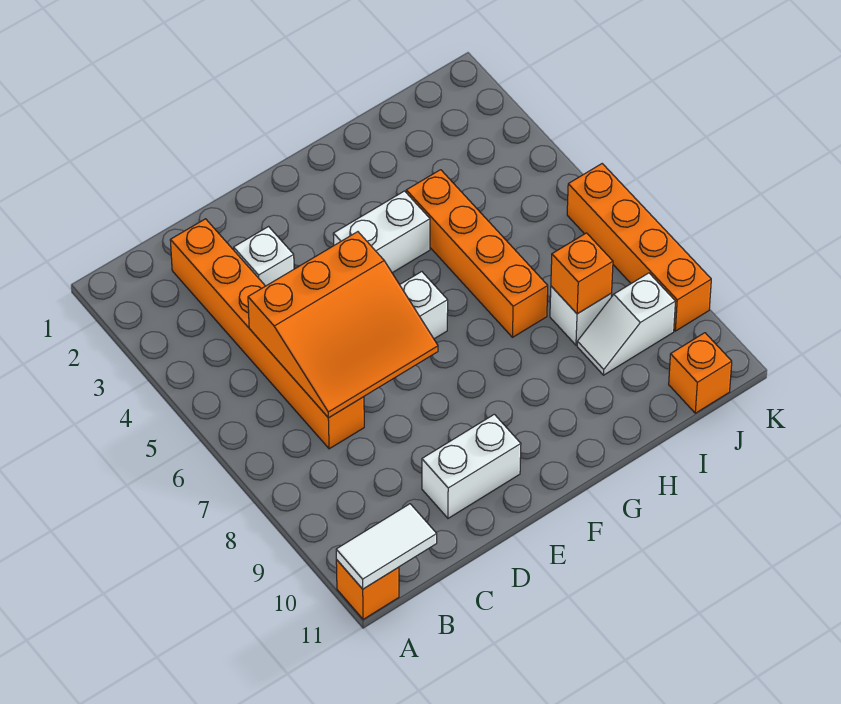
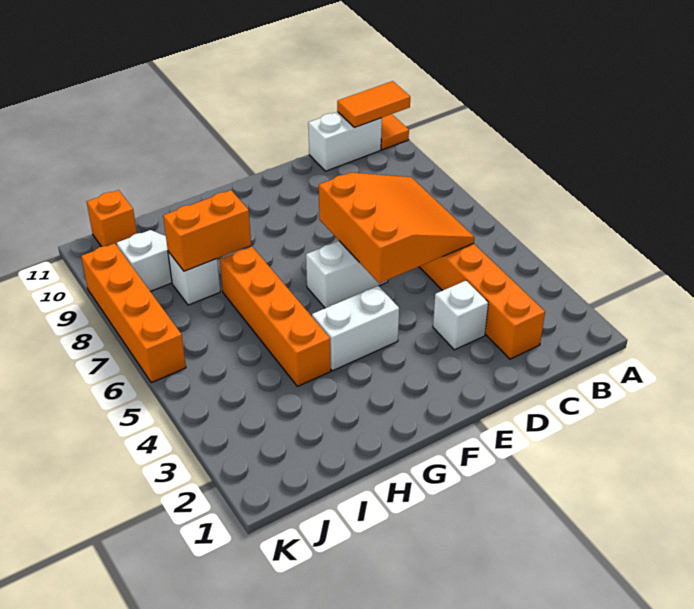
orange brick A11 level 1 -> orange tile A11 level 1
white tile A11:B11 level 2 -> orange tile A11:B11 level 2
orange slope C5:E7 level 2 top 5 -> orange slope C5:E7 level 2 top E
white brick D10:E10 level 1 -> white brick B11:C11 level 1
orange brick I8 level 2 -> orange brick H8:I8 level 2

